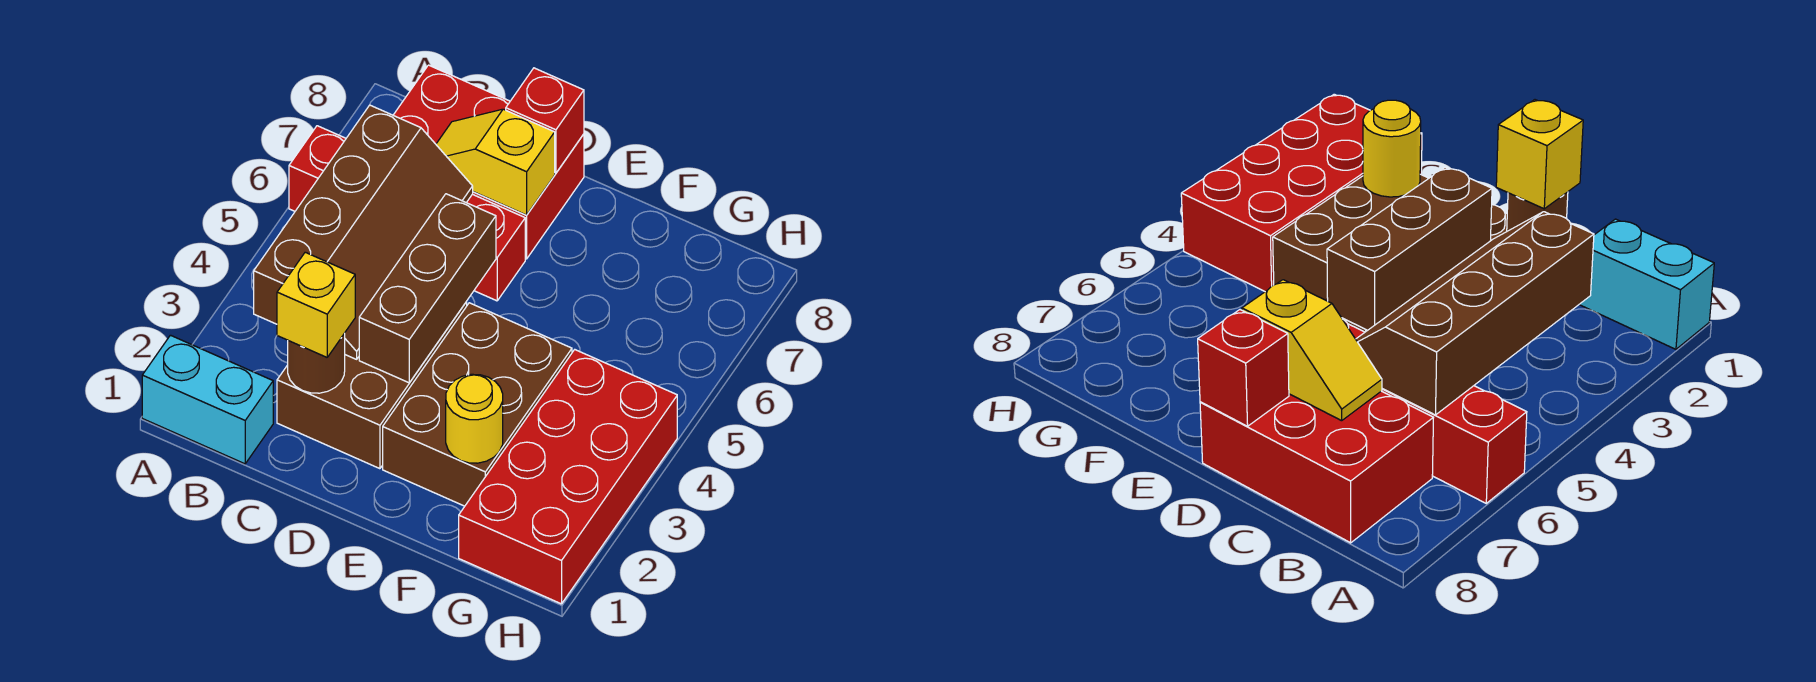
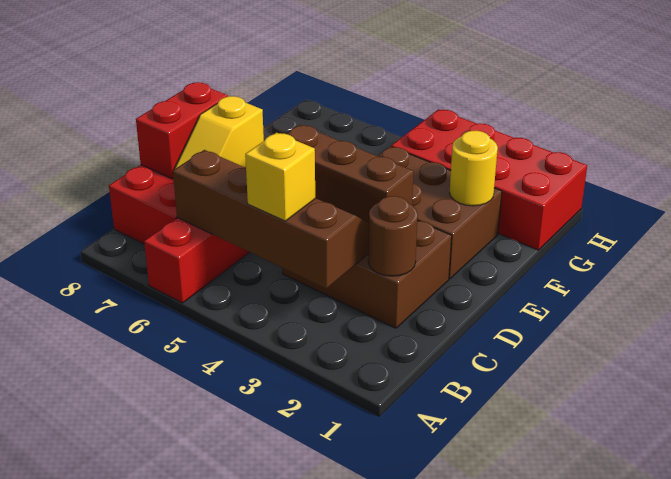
cyan brick A1:B1 level 1 -> none
yellow brick C2 level 3 -> yellow brick B4 level 3
red brick D8 level 2 -> red brick C8:D8 level 2

